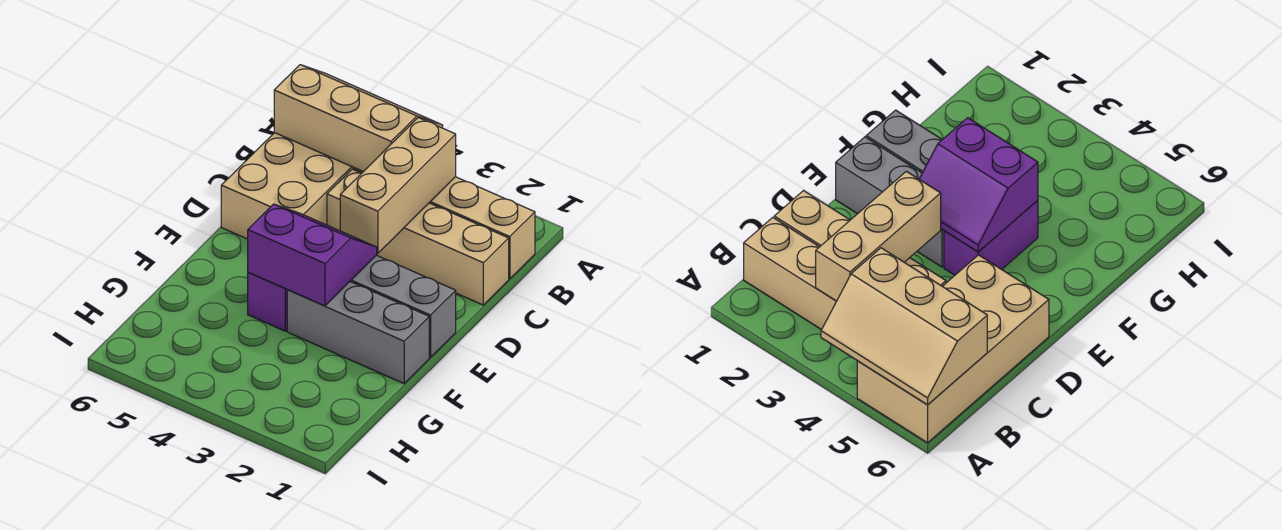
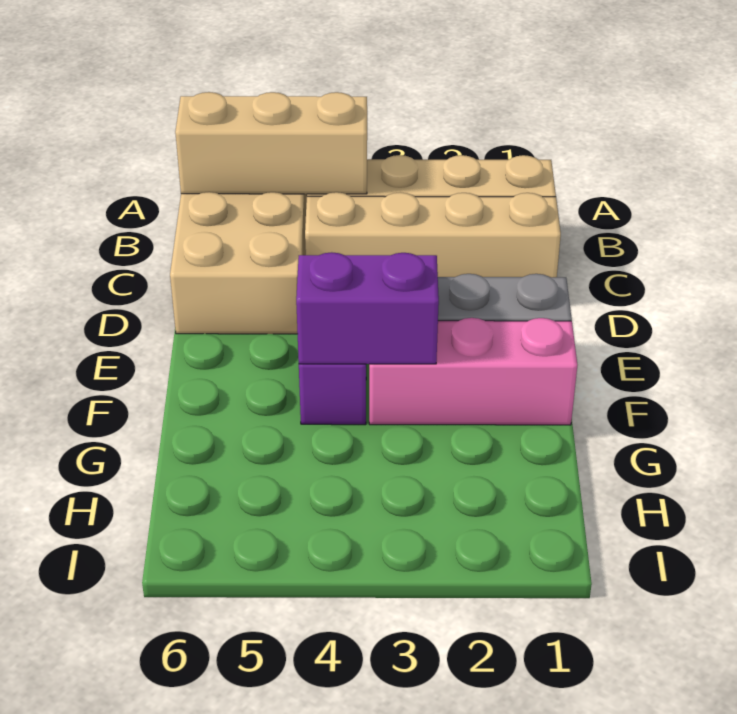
tan brick B3:D3 level 2 -> none
grey brick F1:F3 level 1 -> pink brick F1:F3 level 1

